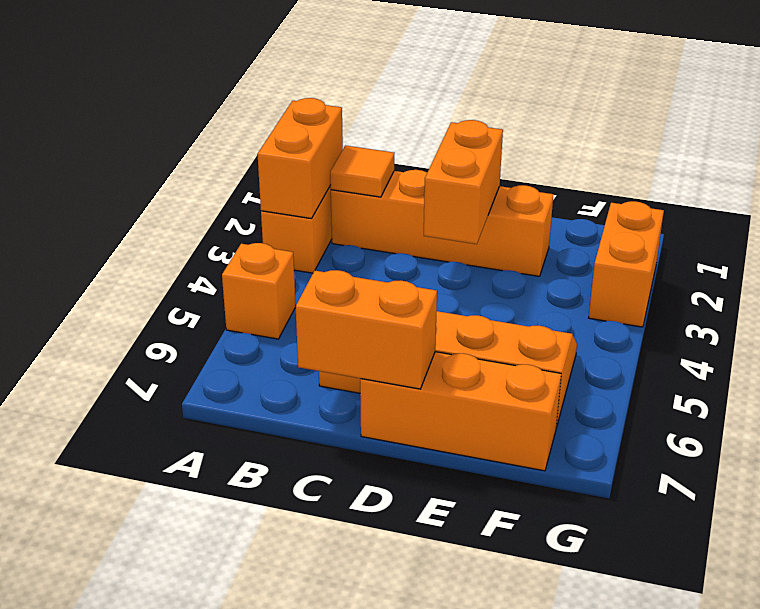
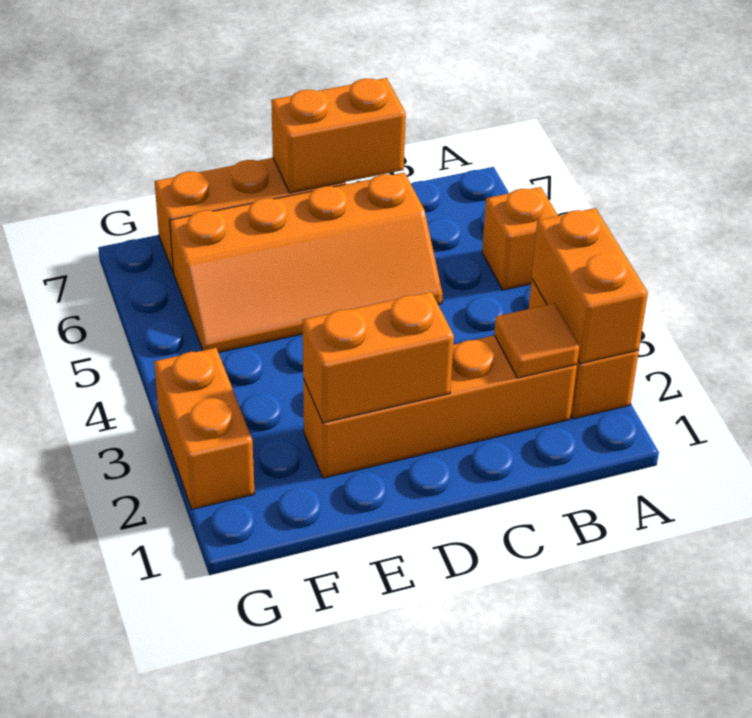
orange brick D2:D3 level 2 -> orange brick D2:E2 level 2

